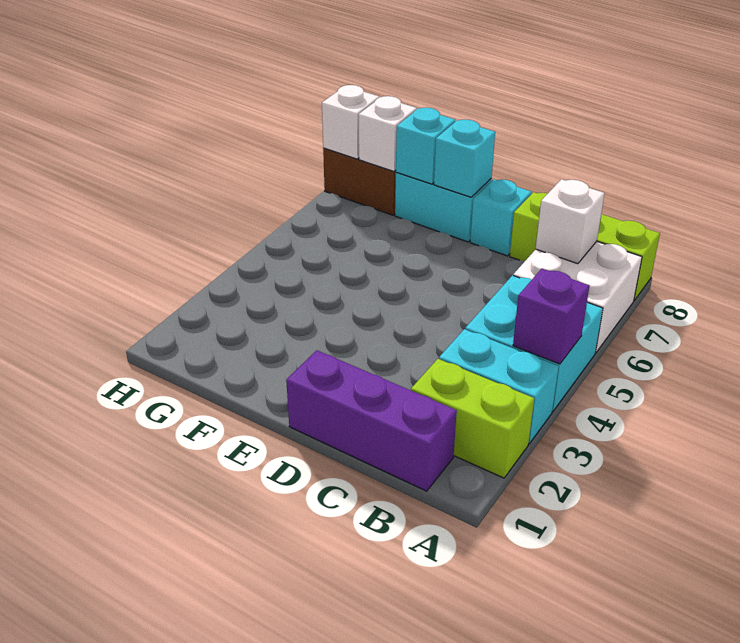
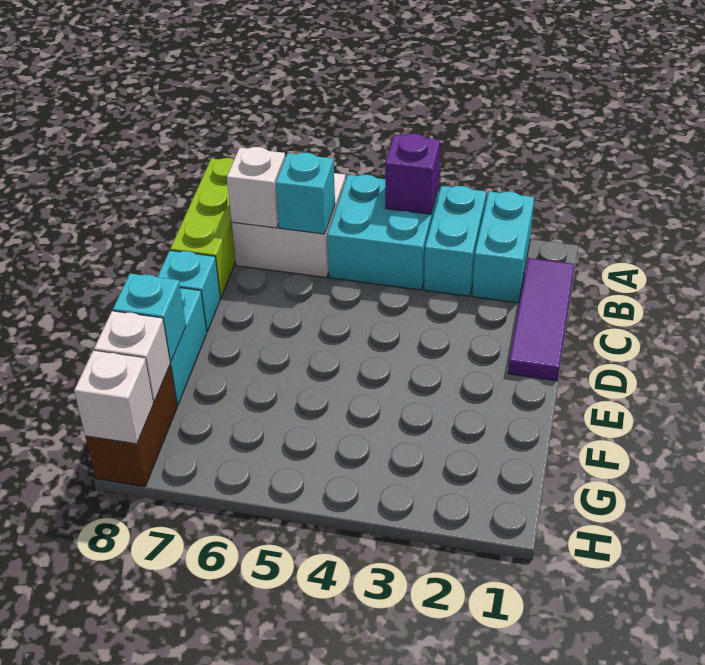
lime brick A2:B2 level 1 -> cyan brick A2:B2 level 1
purple brick B1:D1 level 1 -> purple tile B1:D1 level 1
cyan brick E8 level 2 -> cyan brick B6 level 2

